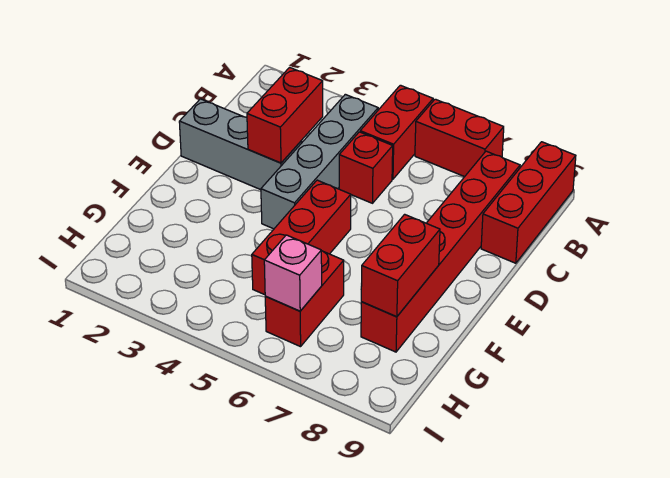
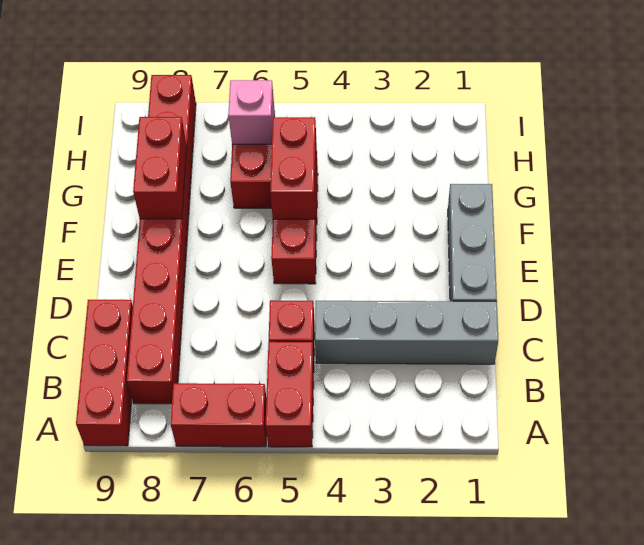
grey brick B4:E4 level 1 -> grey brick C1:C4 level 1
red brick B8:G8 level 1 -> red brick B8:I8 level 1
red brick C3:D3 level 2 -> red brick F5:G5 level 2
grey brick D1:D3 level 1 -> grey brick D1:F1 level 1

